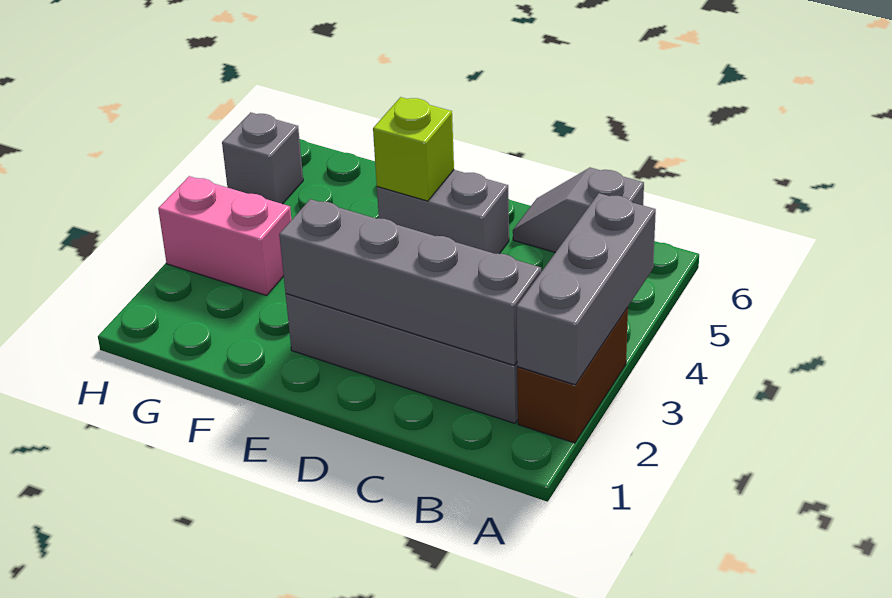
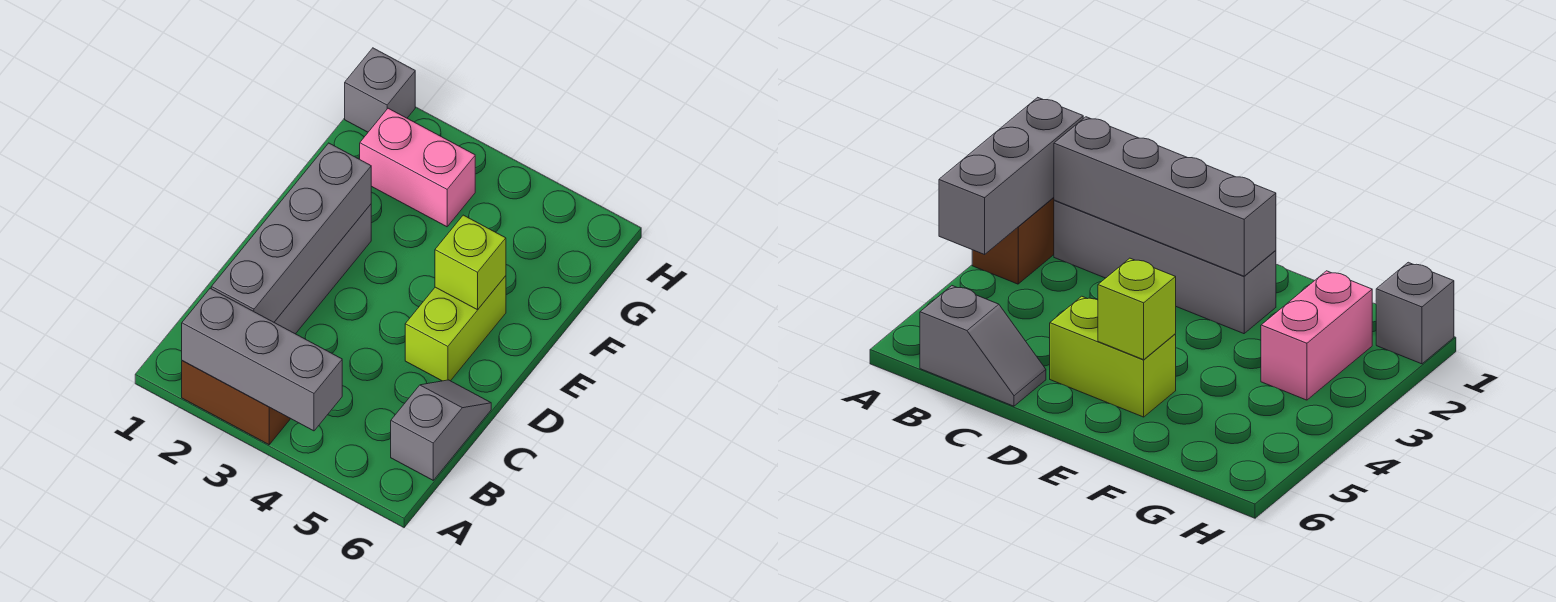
grey brick D5:E5 level 1 -> lime brick D5:E5 level 1
pink brick G3:H3 level 1 -> pink brick G2:G3 level 1
grey brick H5 level 1 -> grey brick H1 level 1

